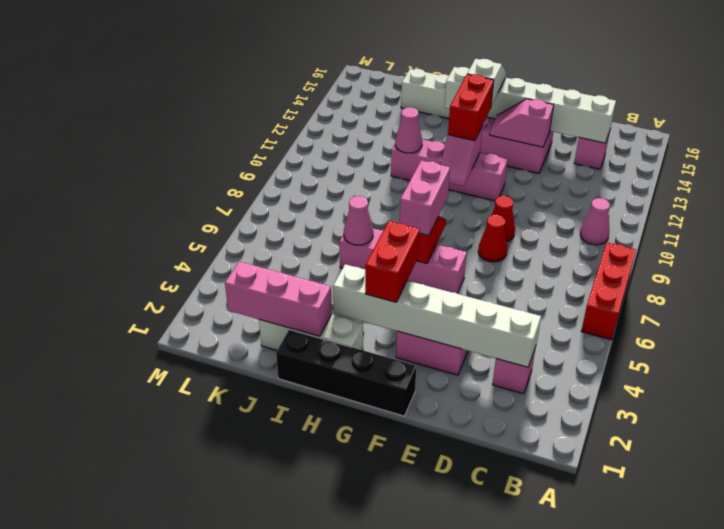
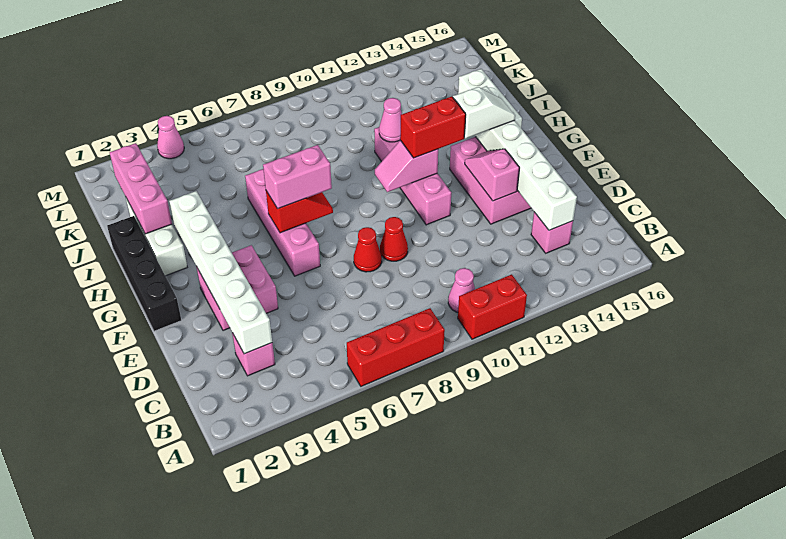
red brick G3:G4 level 3 -> red brick A10:A11 level 1
pink cone I6 level 2 -> pink cone M4 level 1

